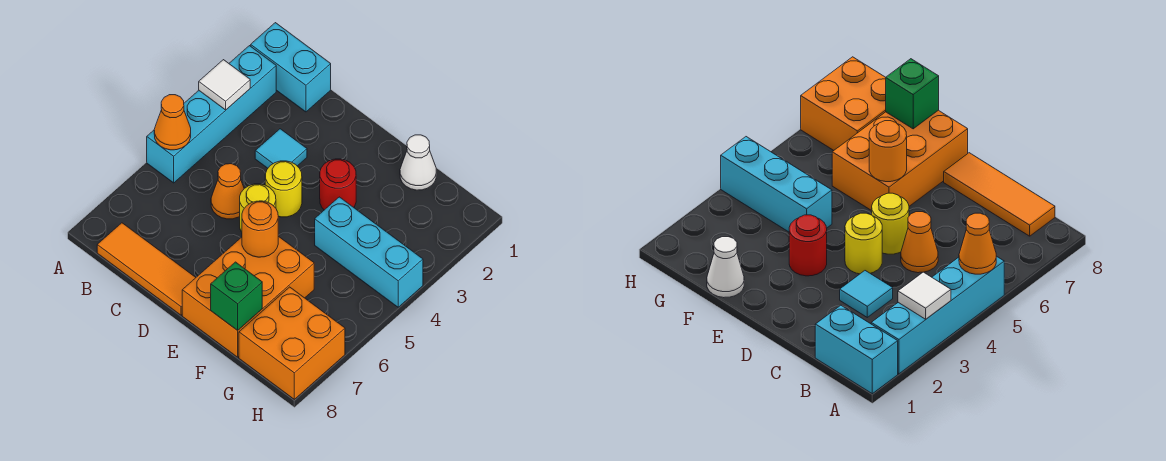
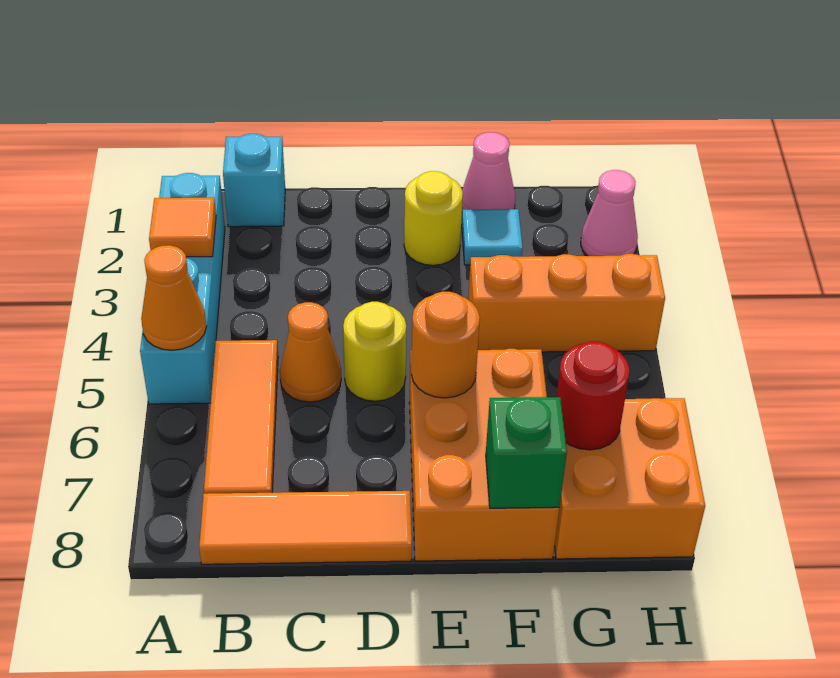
cyan brick A1:B1 level 1 -> cyan brick B1 level 1
white tile A3 level 2 -> orange tile A3 level 2
none -> orange tile B5:B7 level 1
cyan tile C3 level 1 -> cyan tile F2 level 1
yellow round brick D4 level 1 -> yellow round brick E2 level 1
red round brick E3 level 1 -> red round brick G7 level 2
white cone F1 level 1 -> pink cone F1 level 1
cyan brick F4:H4 level 1 -> orange brick F4:H4 level 1
none -> pink cone H2 level 1

